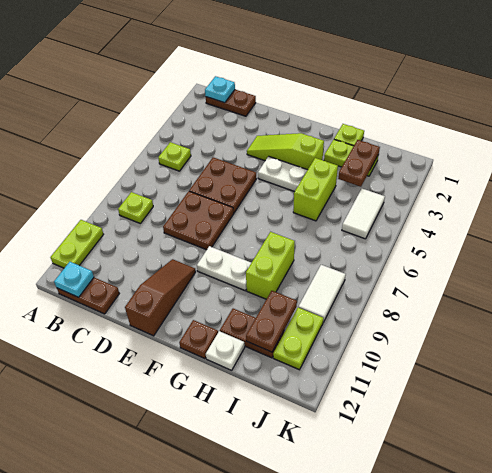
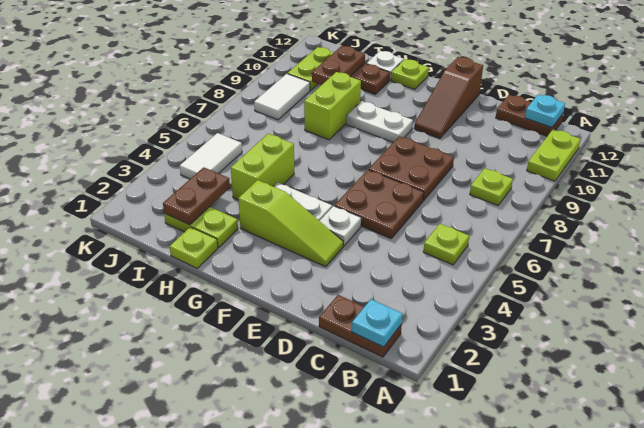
none -> white plate E4 level 1
brown plate G12 level 1 -> lime plate G12 level 1

